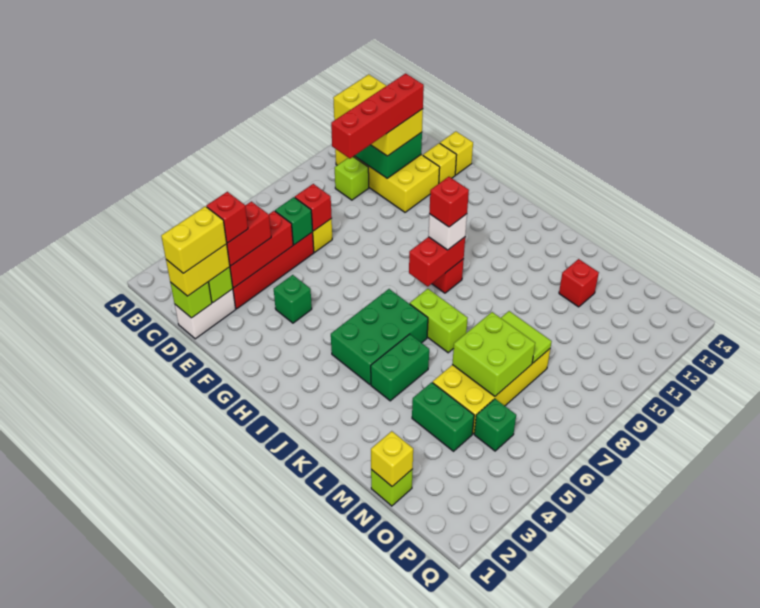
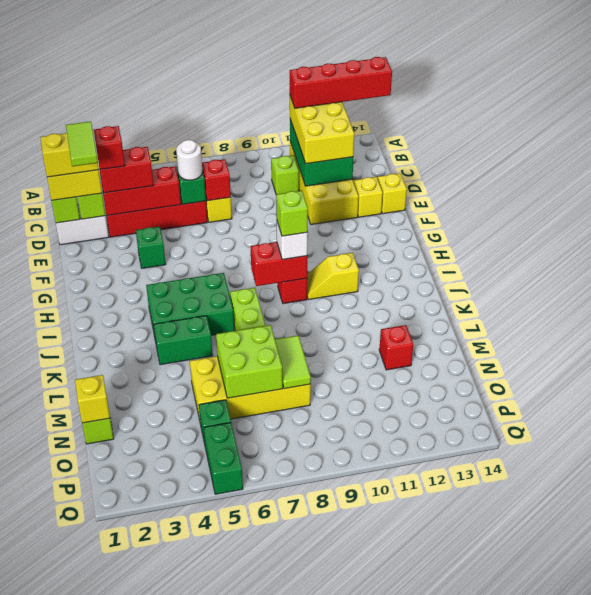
none -> lime tile D2:E2 level 5
none -> white round brick D6 level 3
red brick D9:D12 level 4 -> red brick B11:B14 level 4
red brick I9 level 4 -> lime brick I9 level 4
none -> yellow slope I10:I11 level 1 top 11
green brick M4:N4 level 1 -> green brick P5:Q5 level 1

